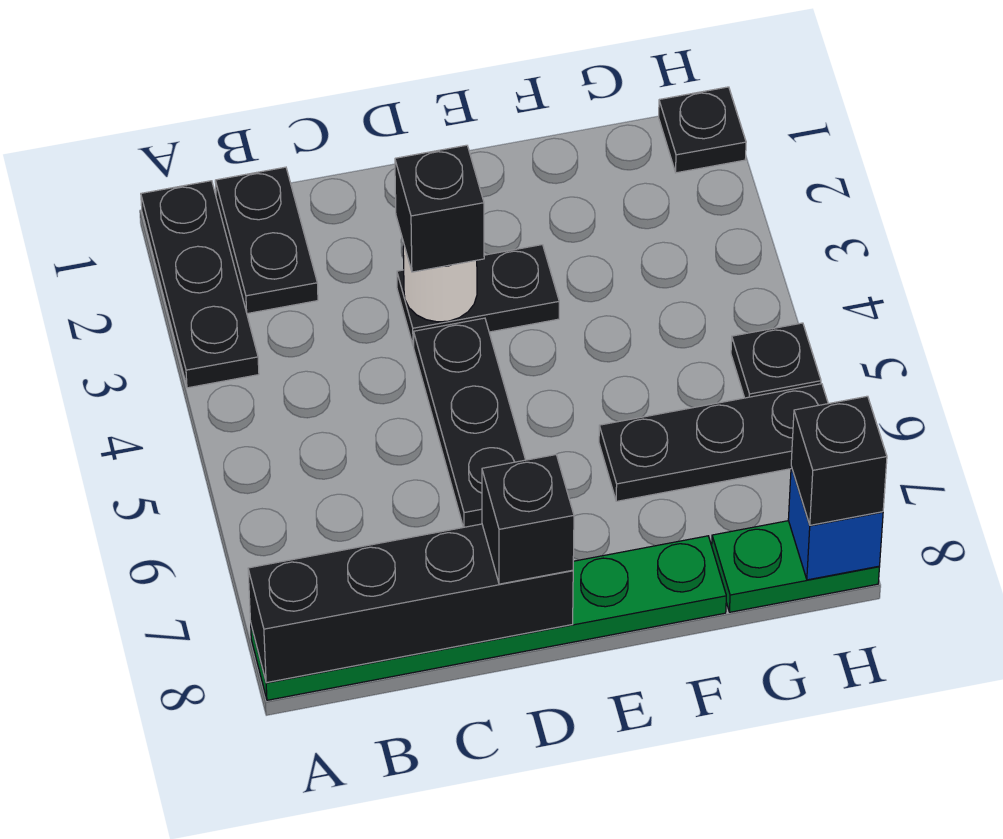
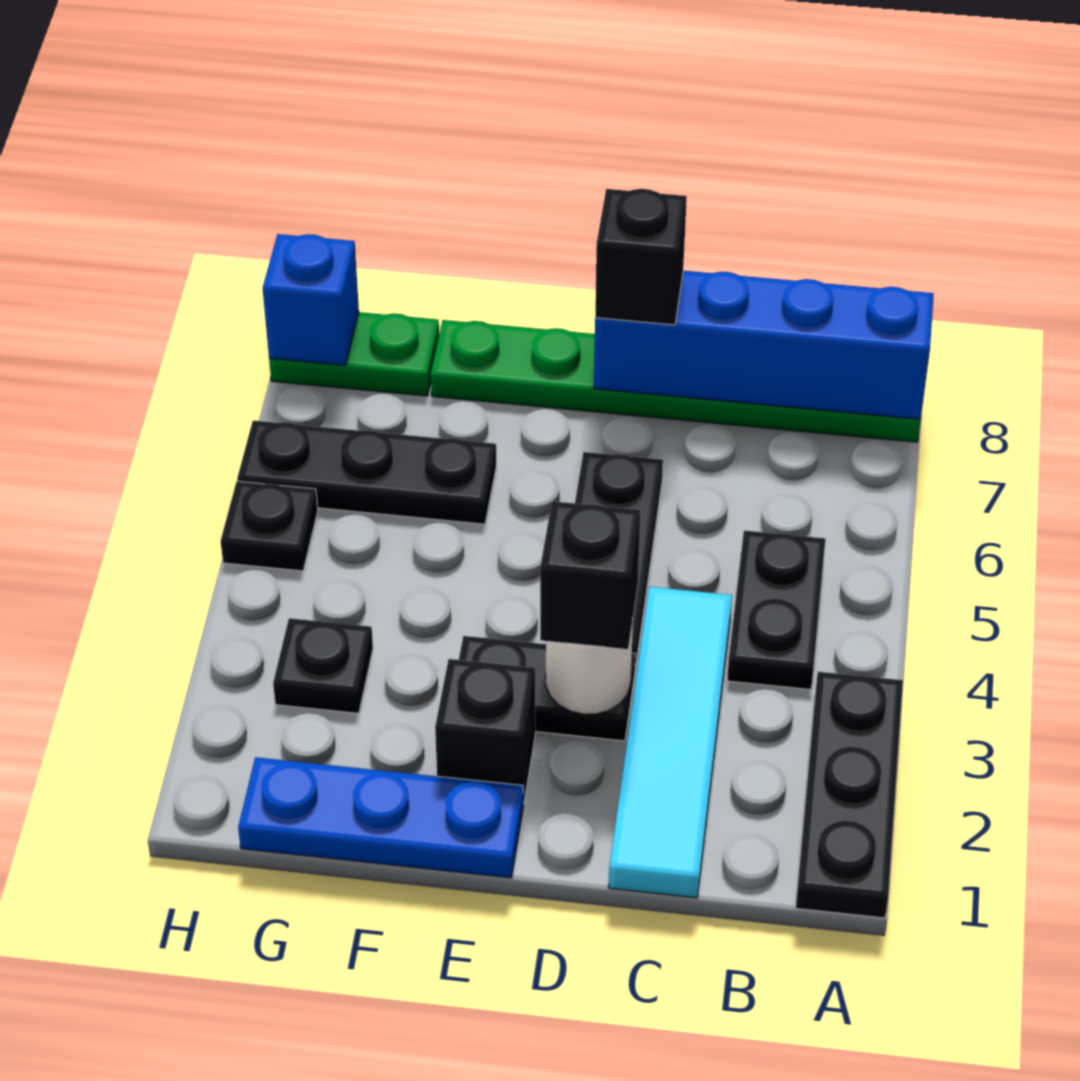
black brick A8:D8 level 2 -> blue brick A8:D8 level 2
black plate B1:B2 level 1 -> black plate B4:B5 level 1
none -> cyan tile C1:C4 level 1
none -> blue plate E1:G1 level 1
black plate H1 level 1 -> black plate G3 level 1
black brick H8 level 3 -> black brick E2 level 1

